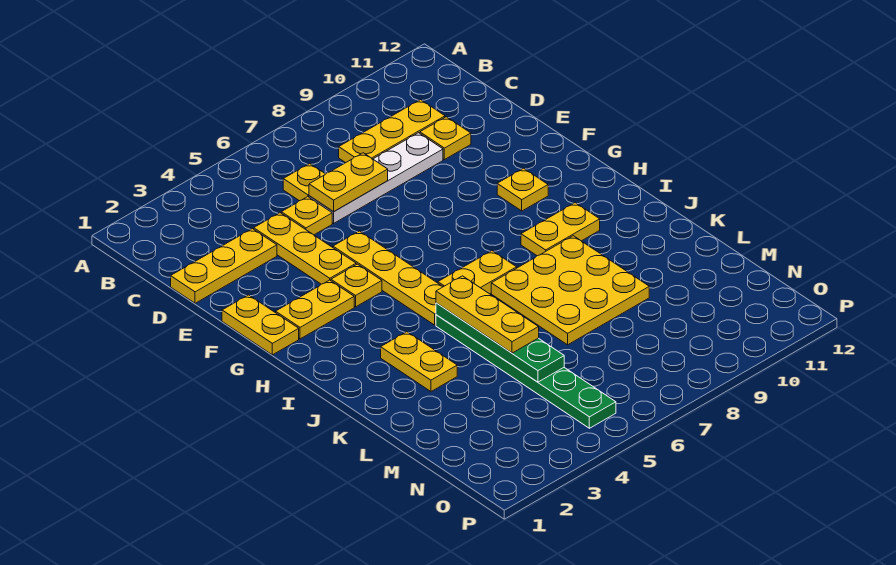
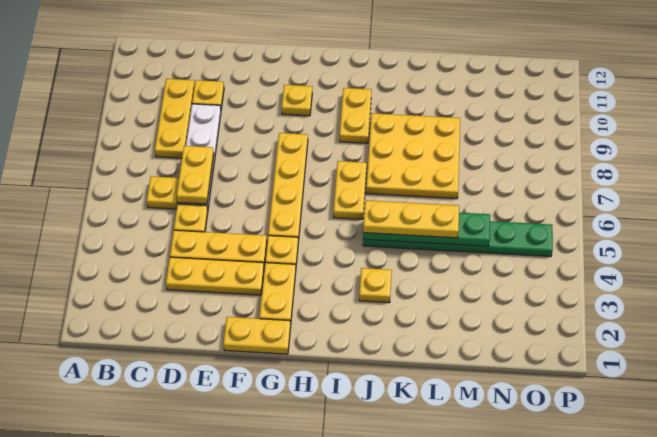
yellow plate D1:D3 level 1 -> yellow plate D3:F3 level 1
yellow plate F5:I5 level 1 -> yellow plate G5:G8 level 1
yellow plate J3:K3 level 1 -> yellow plate J3 level 1

